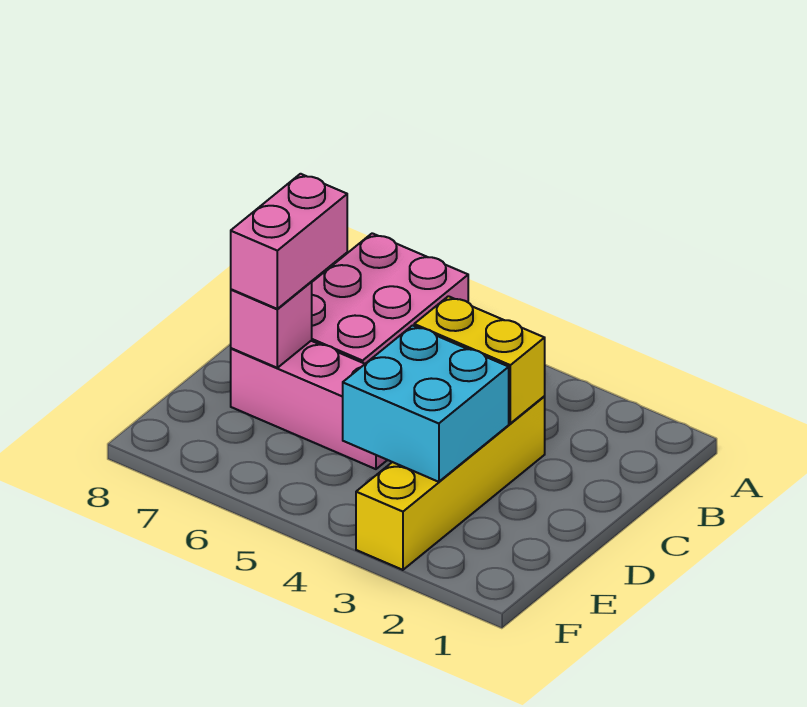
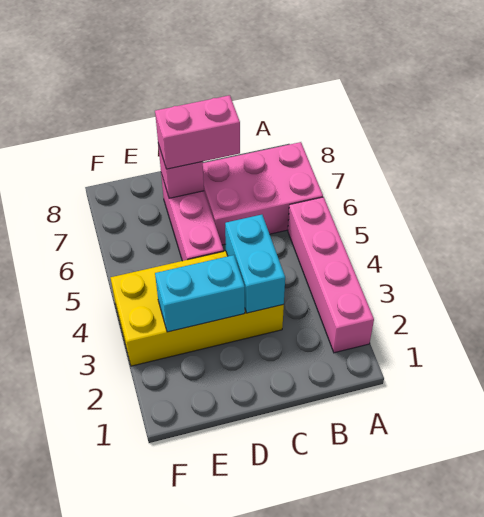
none -> pink brick A2:A5 level 1
yellow brick C3:F3 level 1 -> yellow brick C3:F4 level 1
yellow brick C3:C4 level 2 -> cyan brick C3:C4 level 2
cyan brick D3:E4 level 2 -> cyan brick D3:E3 level 2

